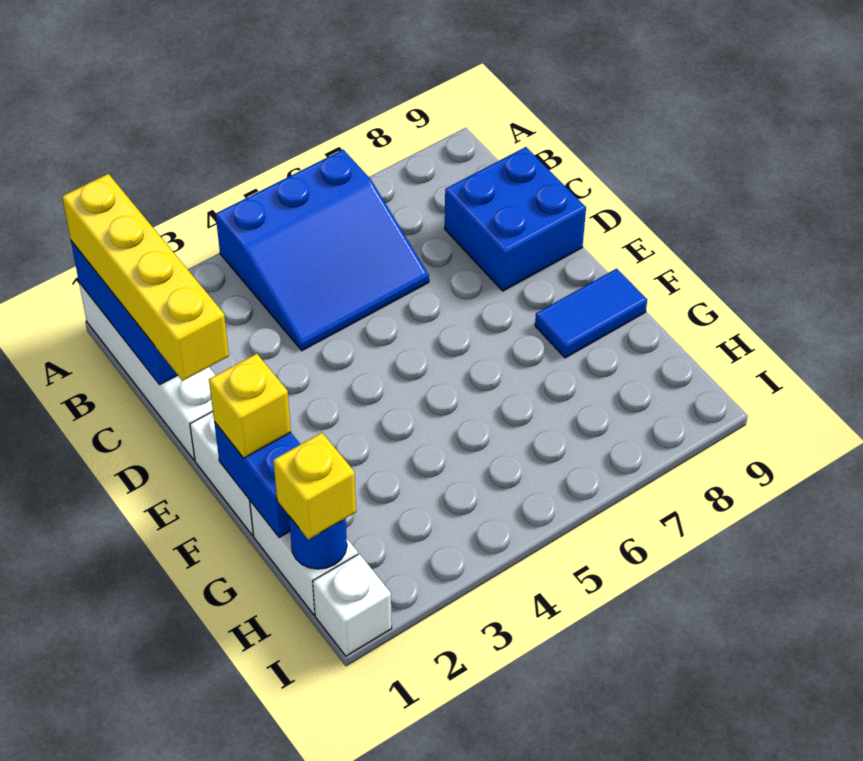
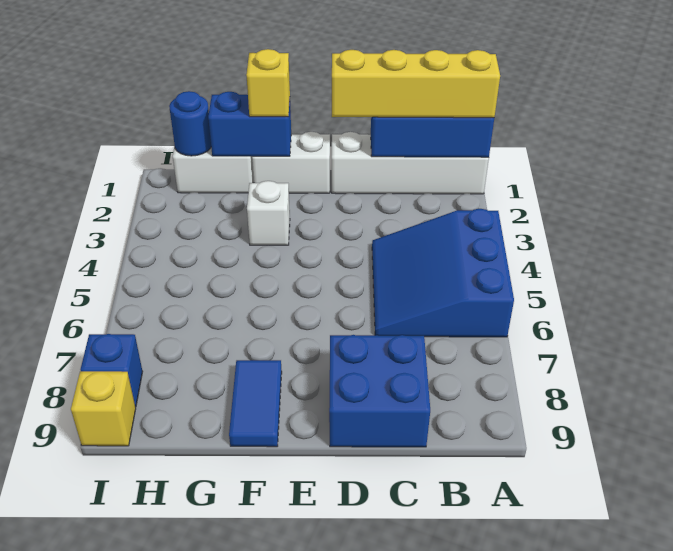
yellow brick H1 level 3 -> yellow brick I9 level 1
white brick I1 level 1 -> white brick F3 level 1
none -> blue brick I8 level 1

